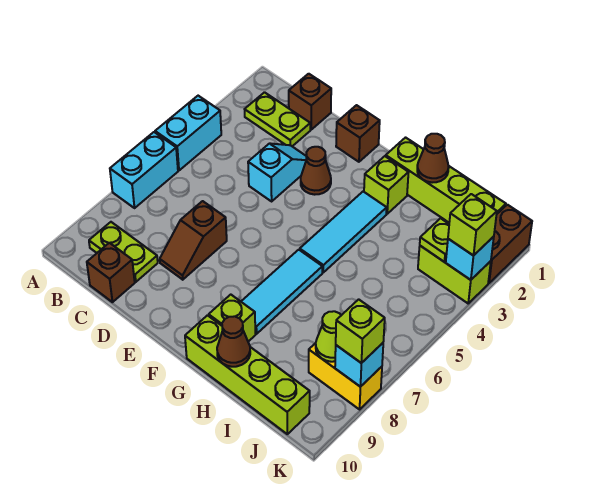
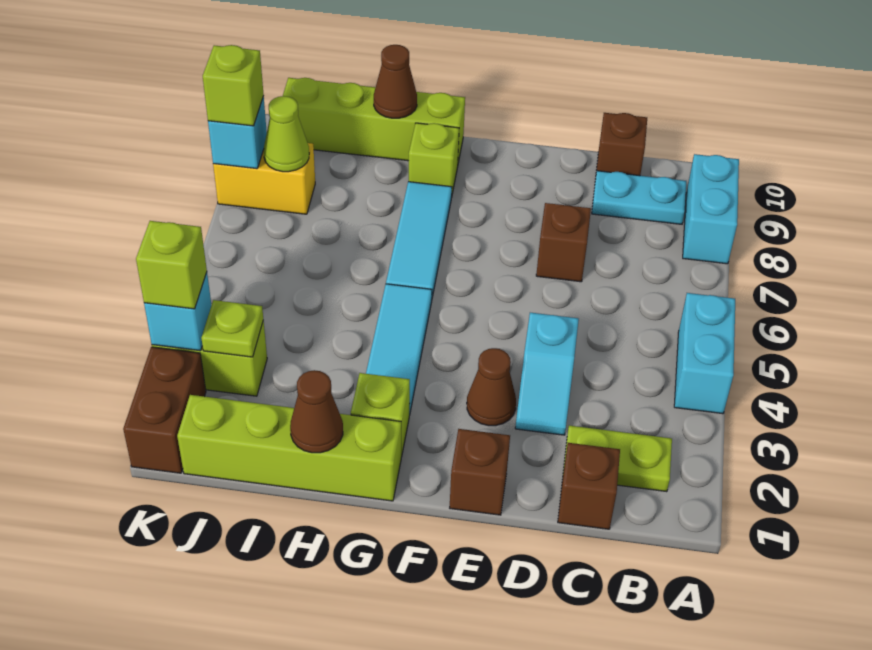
cyan brick A6:A7 level 1 -> cyan brick A8:A9 level 1
lime plate B9:C9 level 1 -> cyan plate B9:C9 level 1

